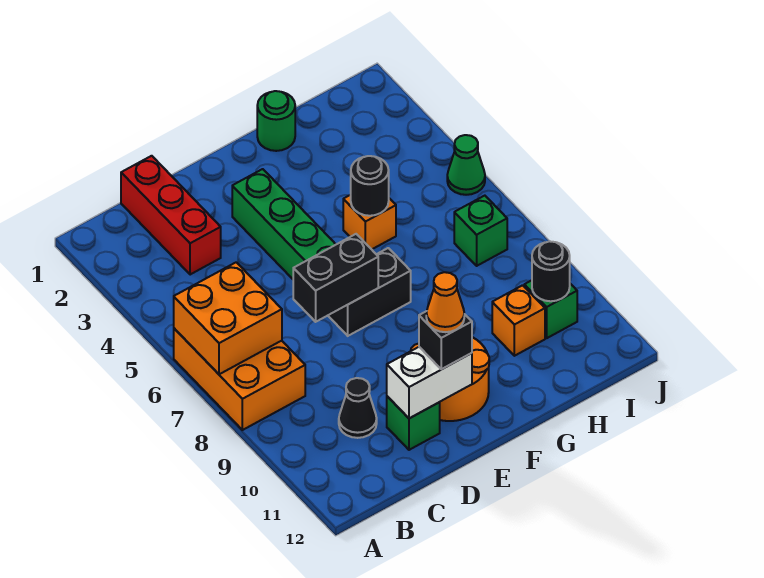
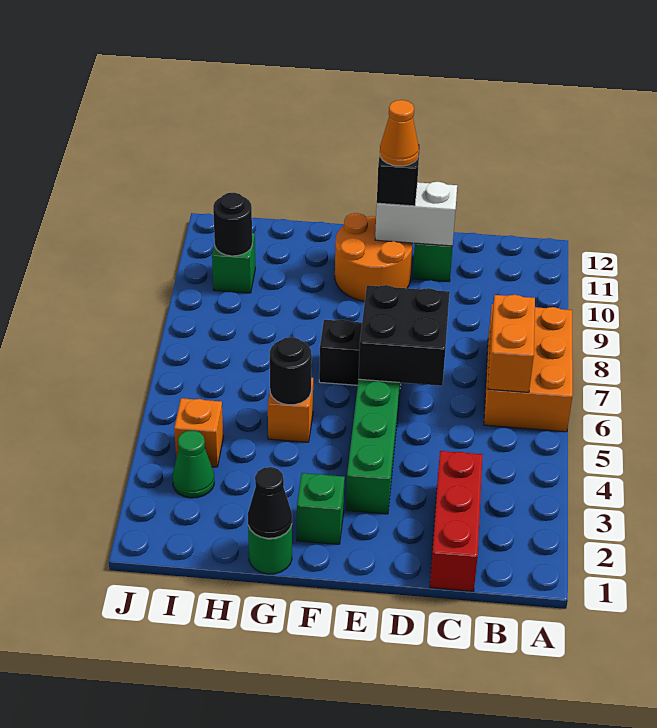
orange brick A6:B7 level 2 -> orange brick B6:B7 level 2
black cone C10 level 1 -> black cone G1 level 2
black brick D7:E7 level 2 -> black brick D6:E7 level 2
orange brick H10 level 1 -> orange brick I4 level 1
green brick I7 level 1 -> green brick F2 level 1
green cone J5 level 1 -> green cone I3 level 1

